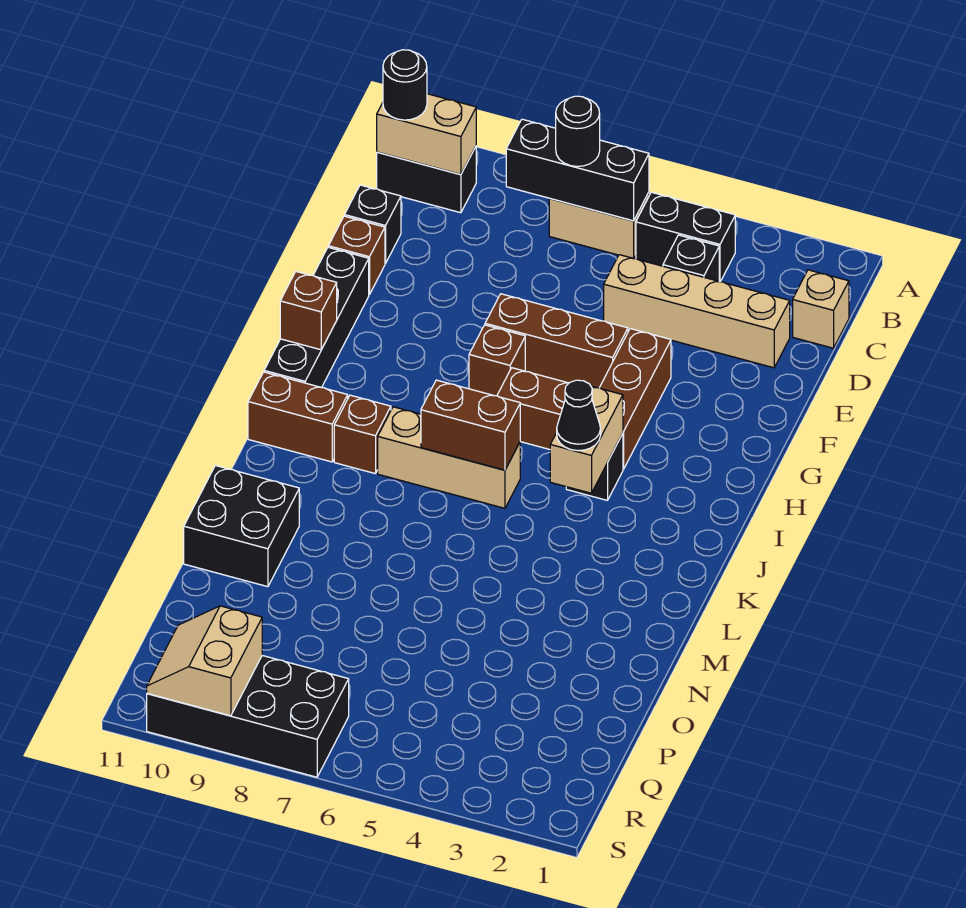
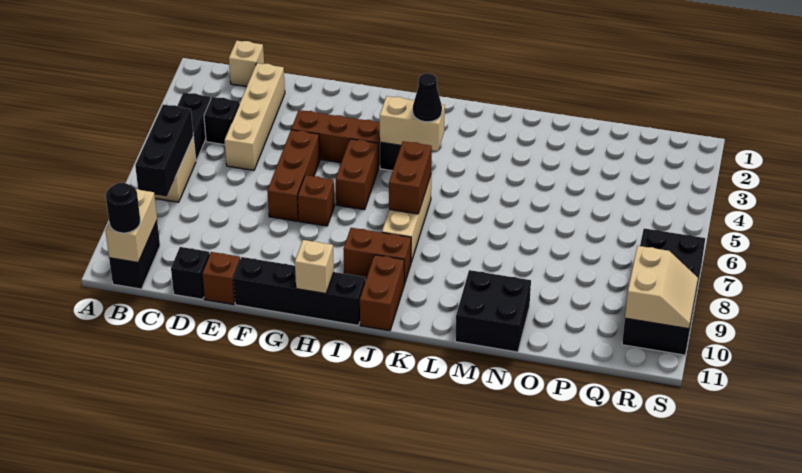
black round brick B7 level 3 -> none
brown brick H11 level 2 -> tan brick H11 level 2
brown brick J9 level 1 -> brown brick I9:J9 level 1
tan slope R9:S10 level 2 top 9 -> tan slope R9:S10 level 2 top R

